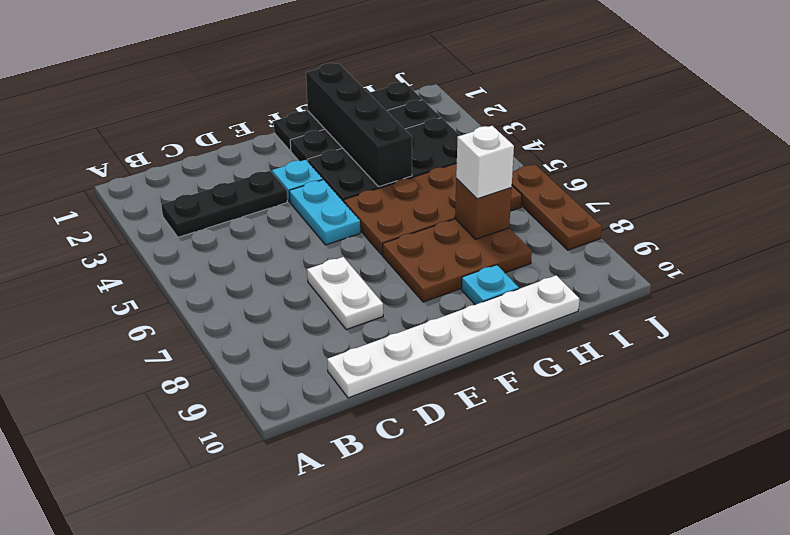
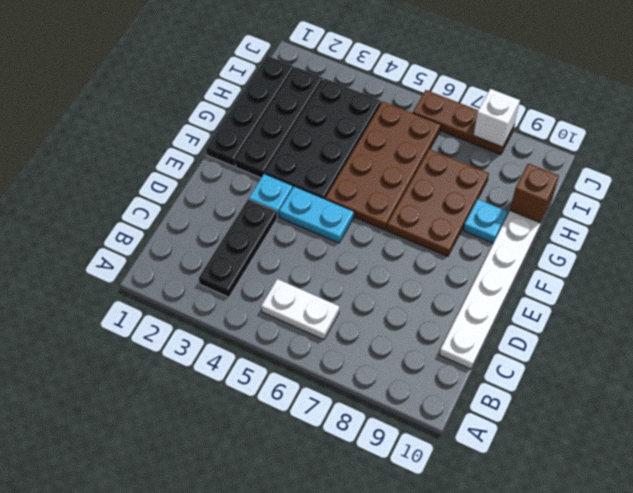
white plate D7:D8 level 1 -> white plate B5:B6 level 1
black brick G1:G4 level 2 -> none
brown brick H7 level 2 -> brown brick H10 level 2
white brick H7 level 3 -> white brick J8 level 2

